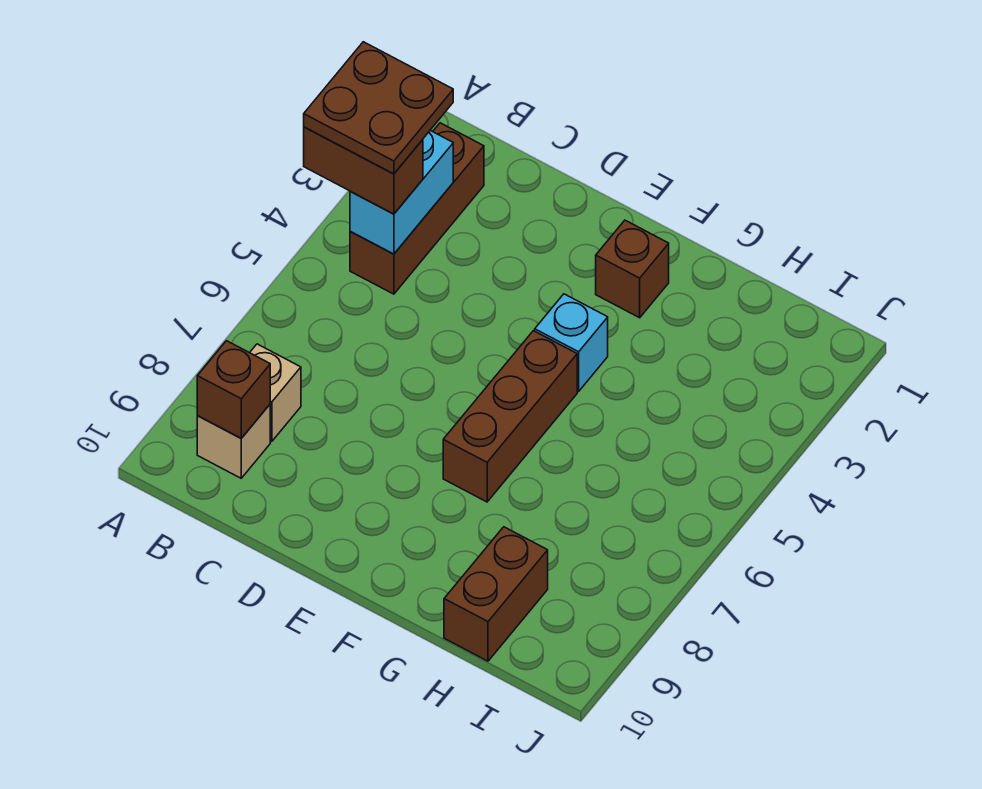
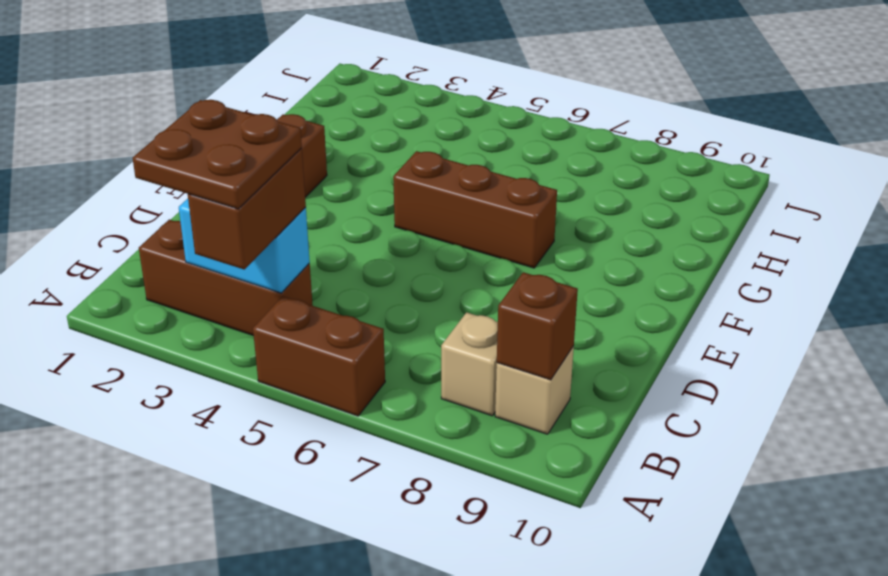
cyan brick F4 level 1 -> none
brown brick H9:H10 level 1 -> brown brick A5:A6 level 1

